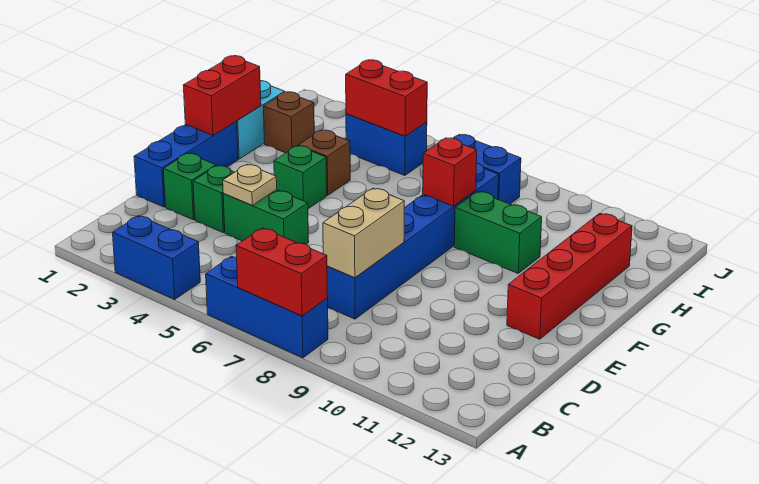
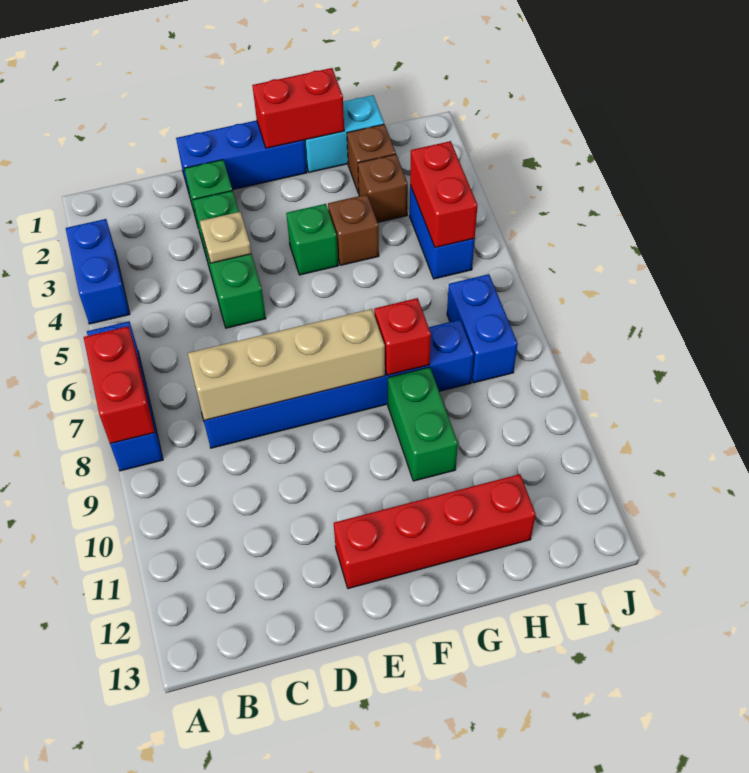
tan brick C8:D8 level 2 -> tan brick C8:F8 level 2
none -> brown brick H3 level 1

